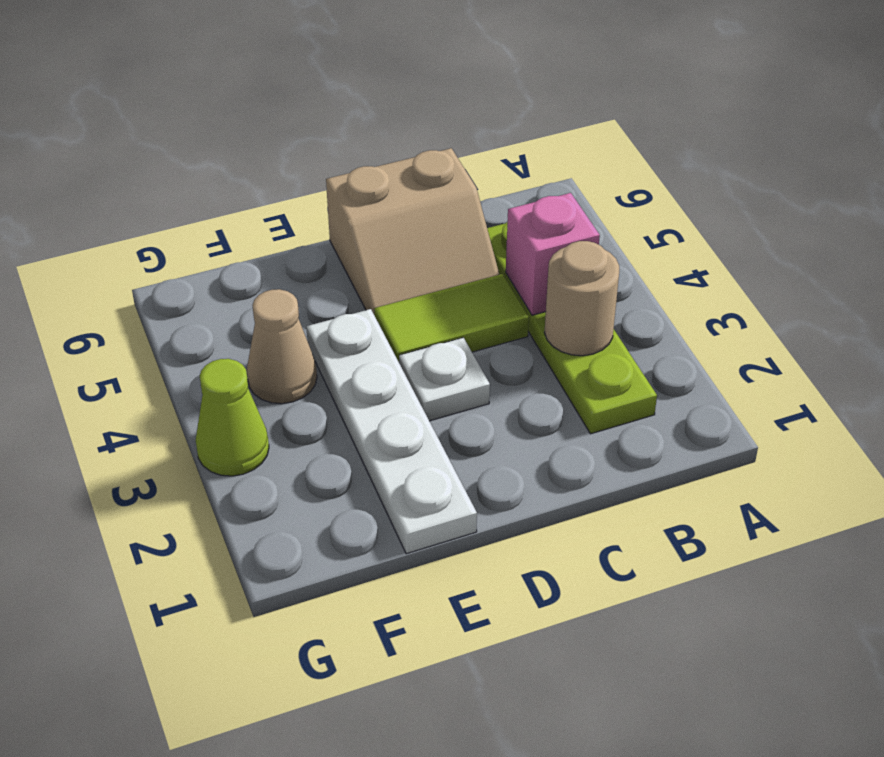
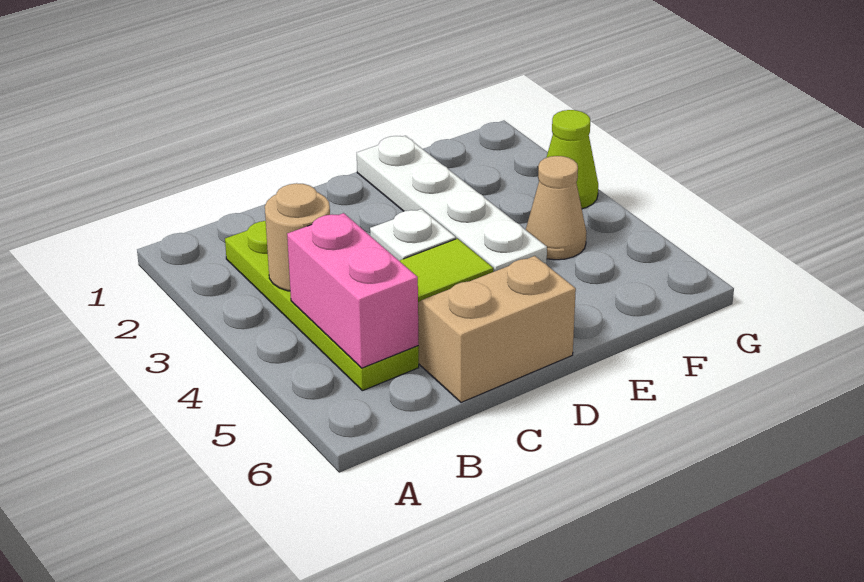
pink brick B4 level 2 -> pink brick B4:B5 level 2

